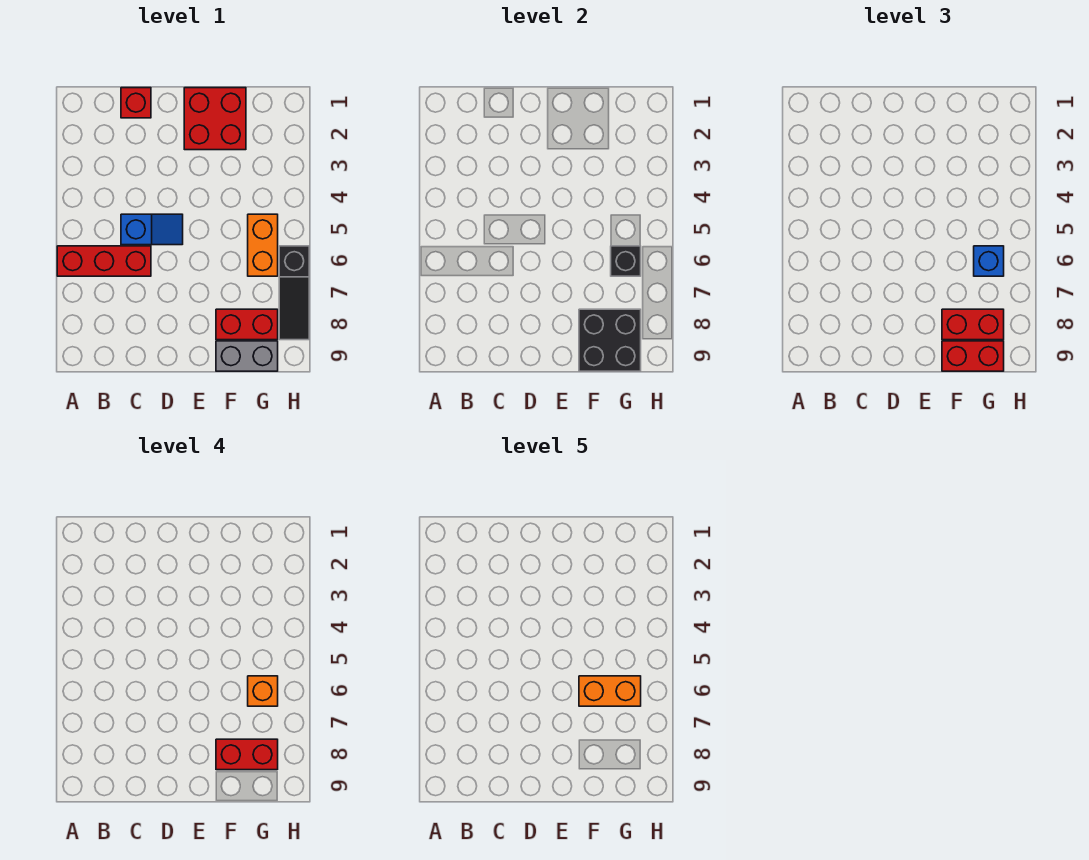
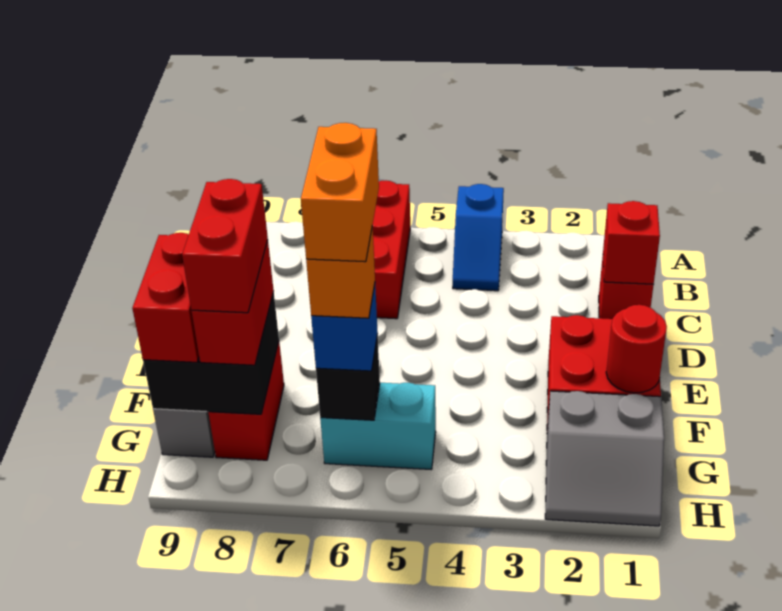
none -> red brick C1 level 2
blue slope C5:D5 level 1 top C -> blue slope A4:B4 level 1 top A
none -> red round brick F1 level 2
none -> grey slope G1:H2 level 1 top G
orange brick G5:G6 level 1 -> cyan brick G5:G6 level 1
black slope H6:H8 level 1 top 6 -> none

